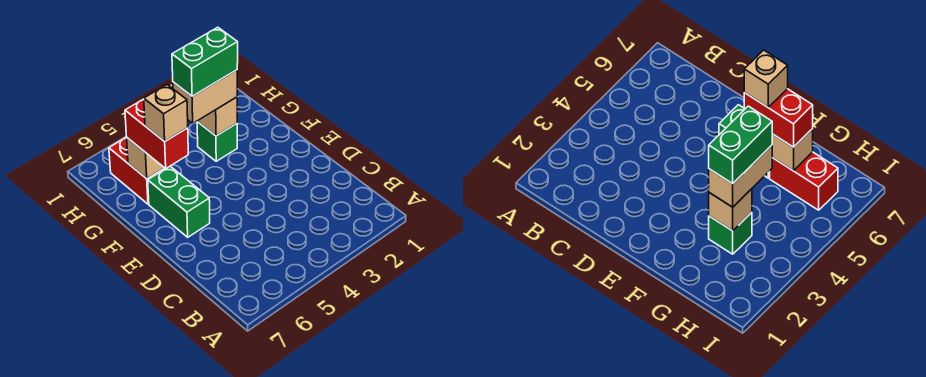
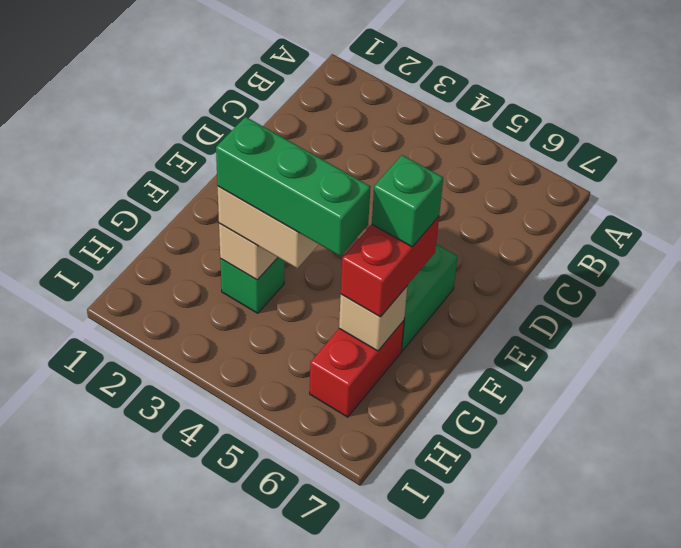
tan brick F6 level 4 -> green brick F6 level 4
green brick G3:G4 level 4 -> green brick G3:G5 level 4

